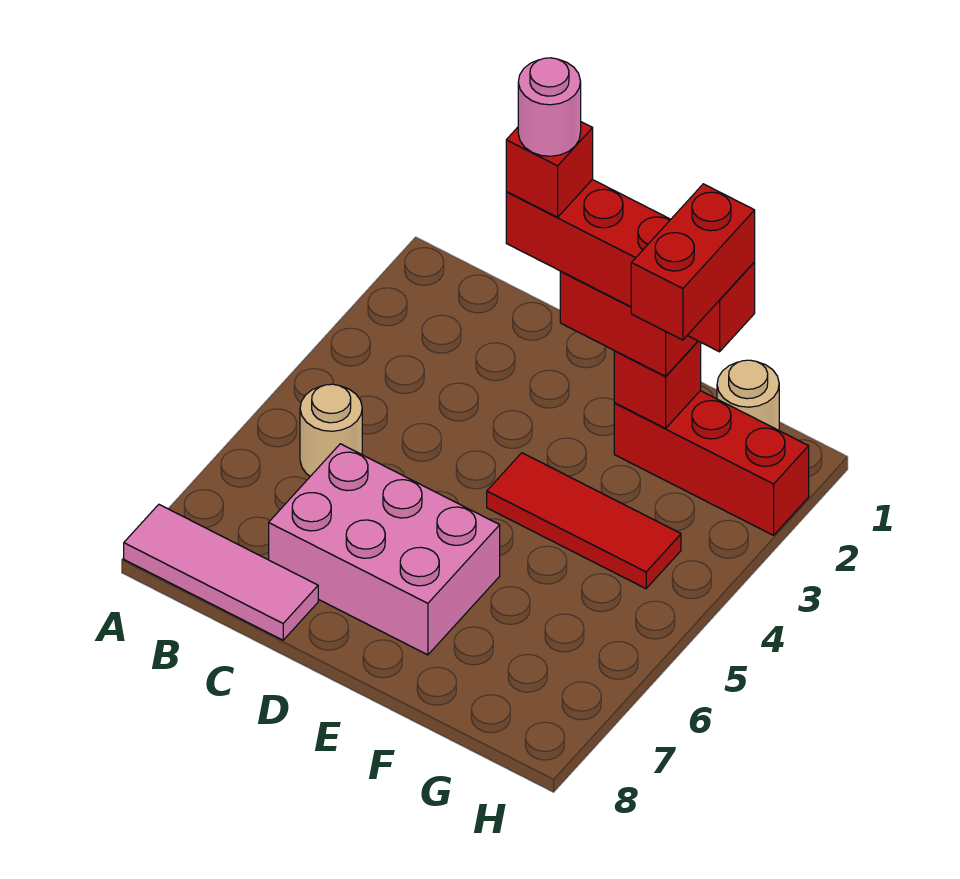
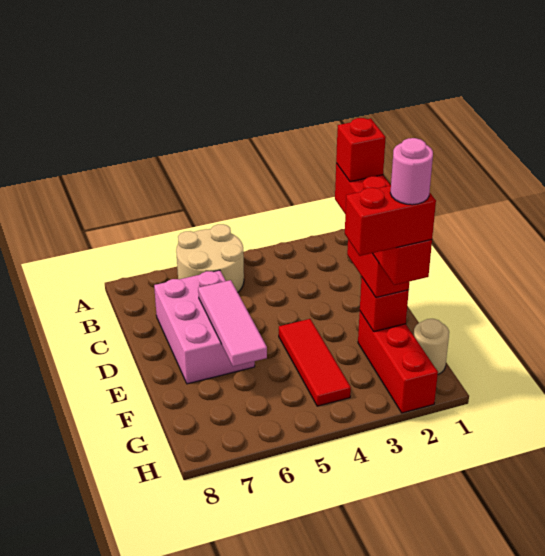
pink tile A8:C8 level 1 -> pink tile D6:F6 level 2
tan round brick B5 level 1 -> tan round brick A5:B6 level 1
pink round brick D2 level 6 -> pink round brick G2 level 6

